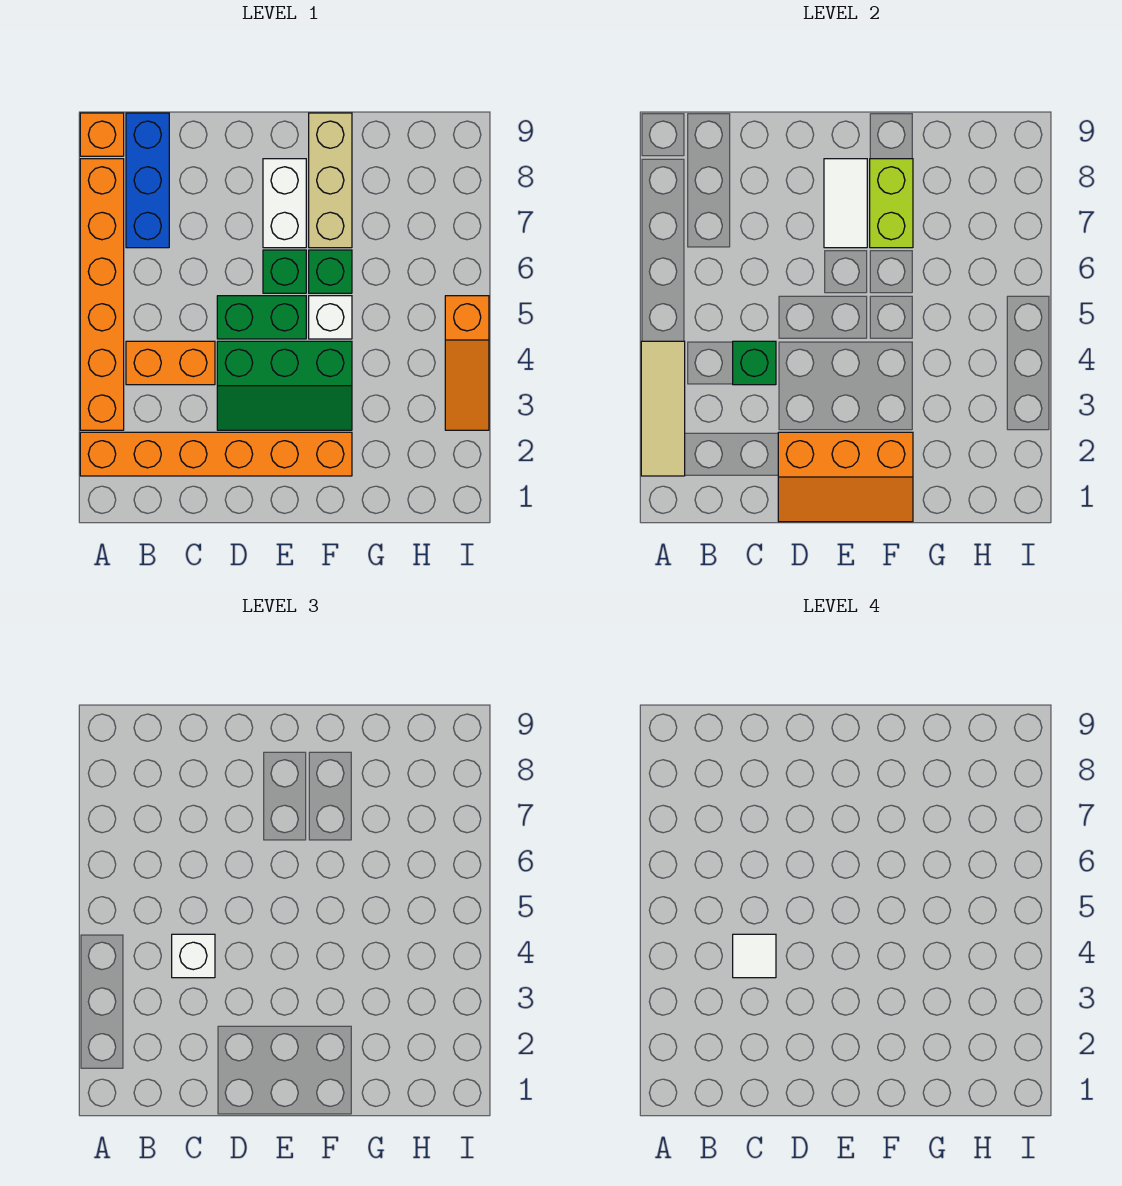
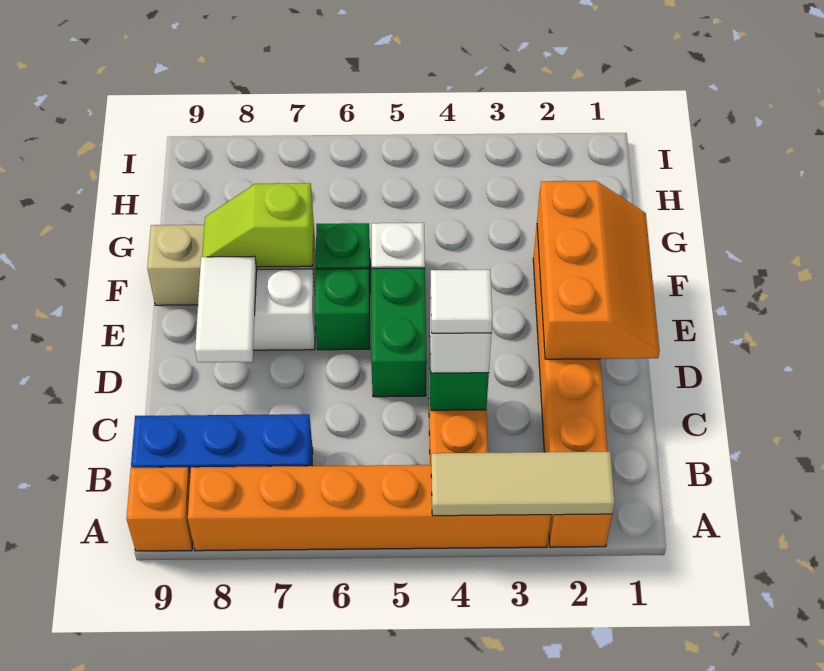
green slope D3:F4 level 1 top 4 -> none
white tile E7:E8 level 2 -> white tile D8:E8 level 2
lime brick F7:F8 level 2 -> lime slope F7:F8 level 2 top 7
orange slope I3:I5 level 1 top 5 -> none

